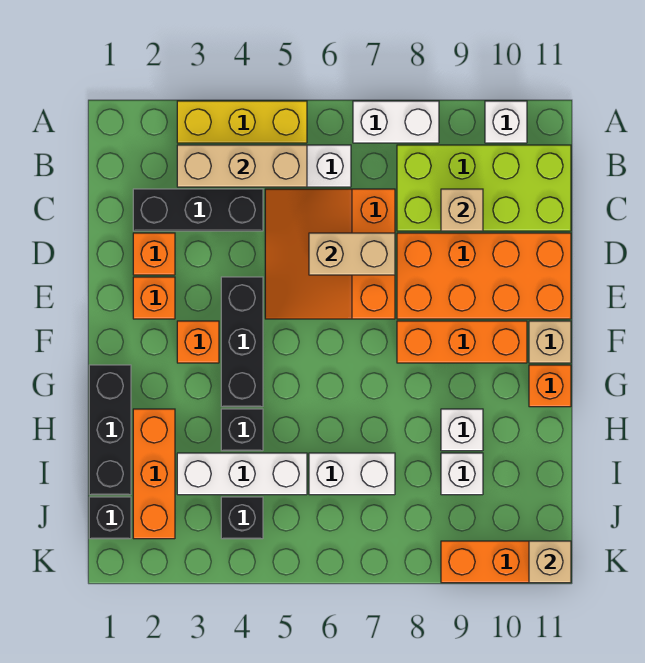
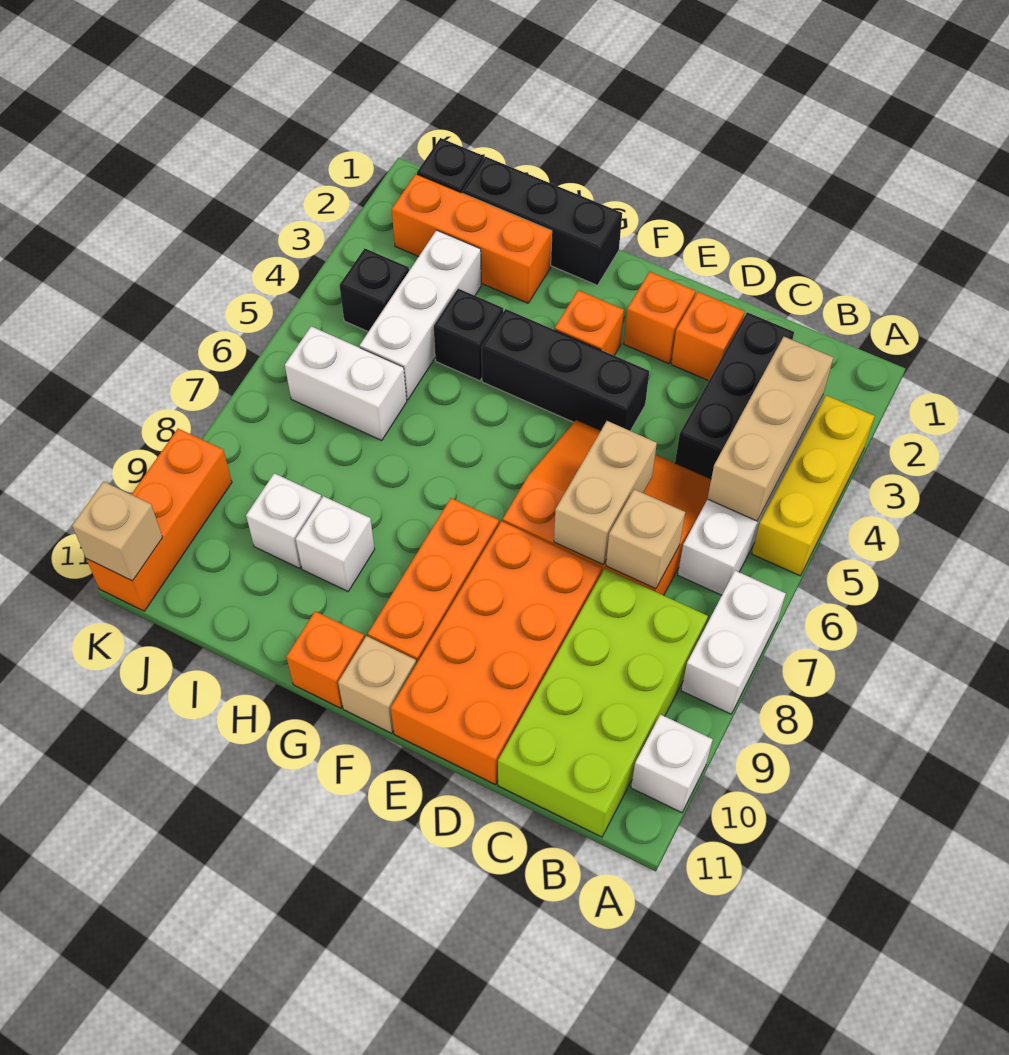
tan brick C9 level 2 -> tan brick C7 level 2
white brick I6:I7 level 1 -> white brick I6:J6 level 1

